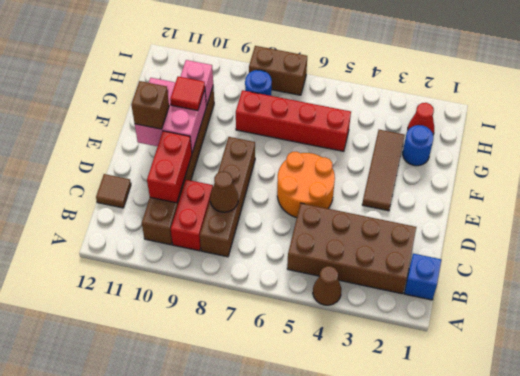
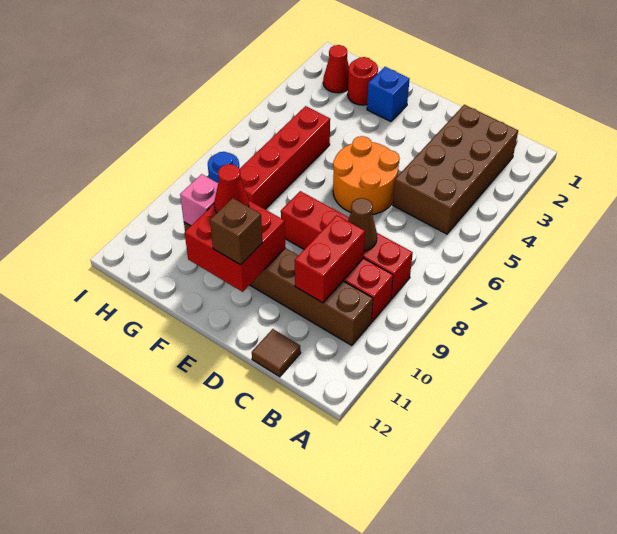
brown cone A4 level 1 -> none
blue brick B1 level 1 -> blue brick F2 level 1
brown brick B8:E8 level 1 -> red brick B8:E8 level 1
red brick C10:D10 level 2 -> red brick C9:C10 level 2
brown tile E3:G3 level 1 -> none
pink brick E10:F11 level 2 -> red brick E10:F11 level 2
red tile F10 level 3 -> red cone F10 level 3
blue round brick G2 level 1 -> red round brick G2 level 1
brown brick I7:I8 level 1 -> none

